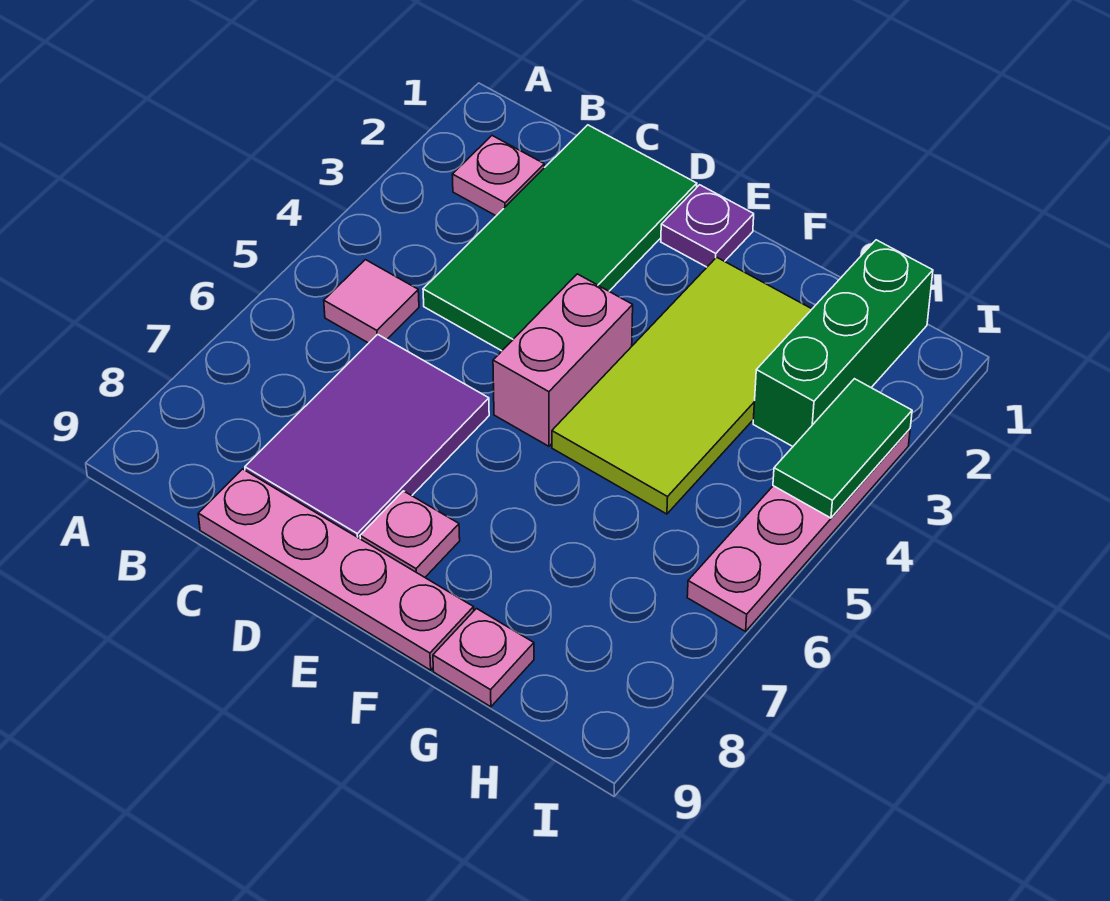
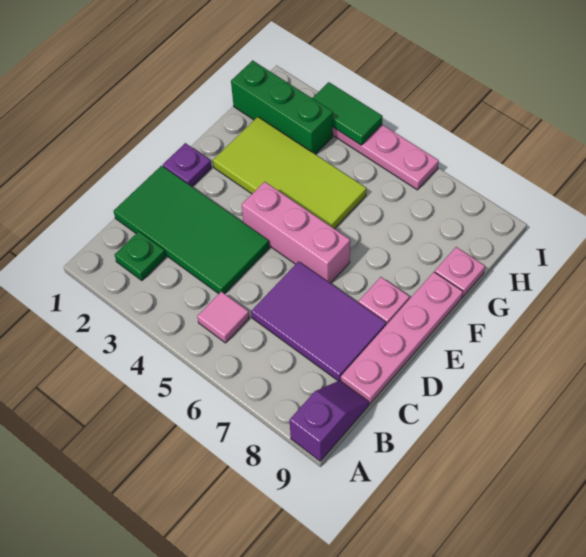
none -> purple slope A9:B9 level 1 top A
pink plate B2 level 1 -> green plate B2 level 1
pink brick E4:E5 level 1 -> pink brick E4:E6 level 1

